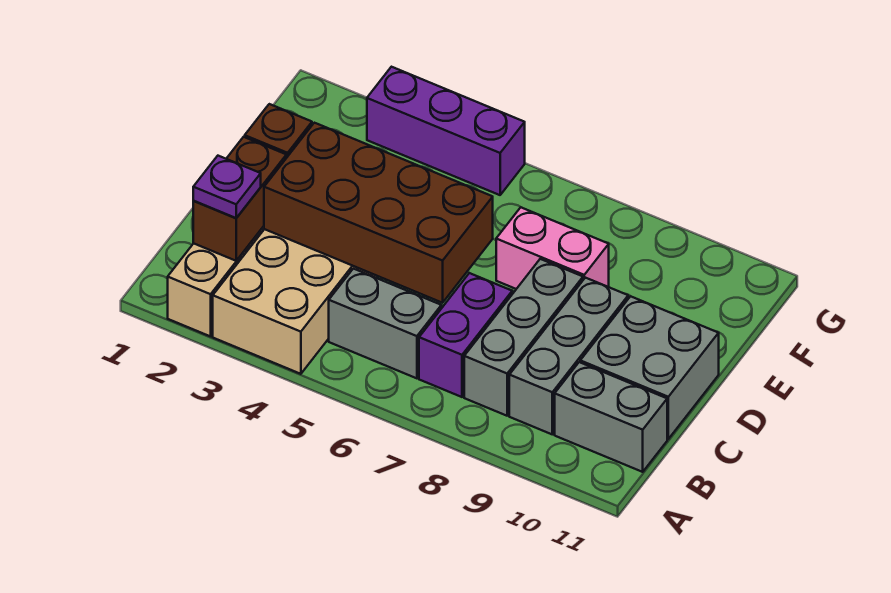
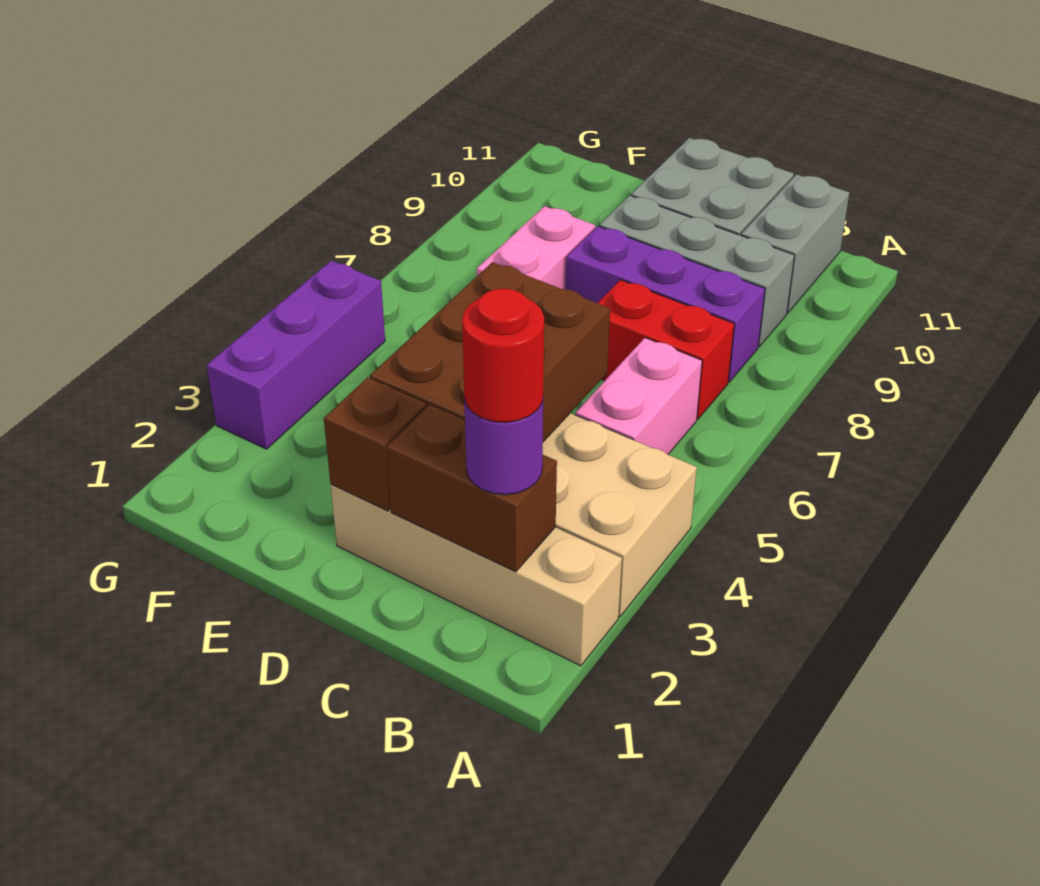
purple plate B2 level 3 -> purple round brick B2 level 3
none -> red round brick B2 level 4
grey brick B5:B6 level 1 -> pink brick B5:B6 level 1
purple brick B7:C7 level 1 -> red brick B7:C7 level 1
grey brick B8:D8 level 1 -> purple brick B8:D8 level 1
brown brick C3:D6 level 2 -> brown brick C3:D5 level 2

